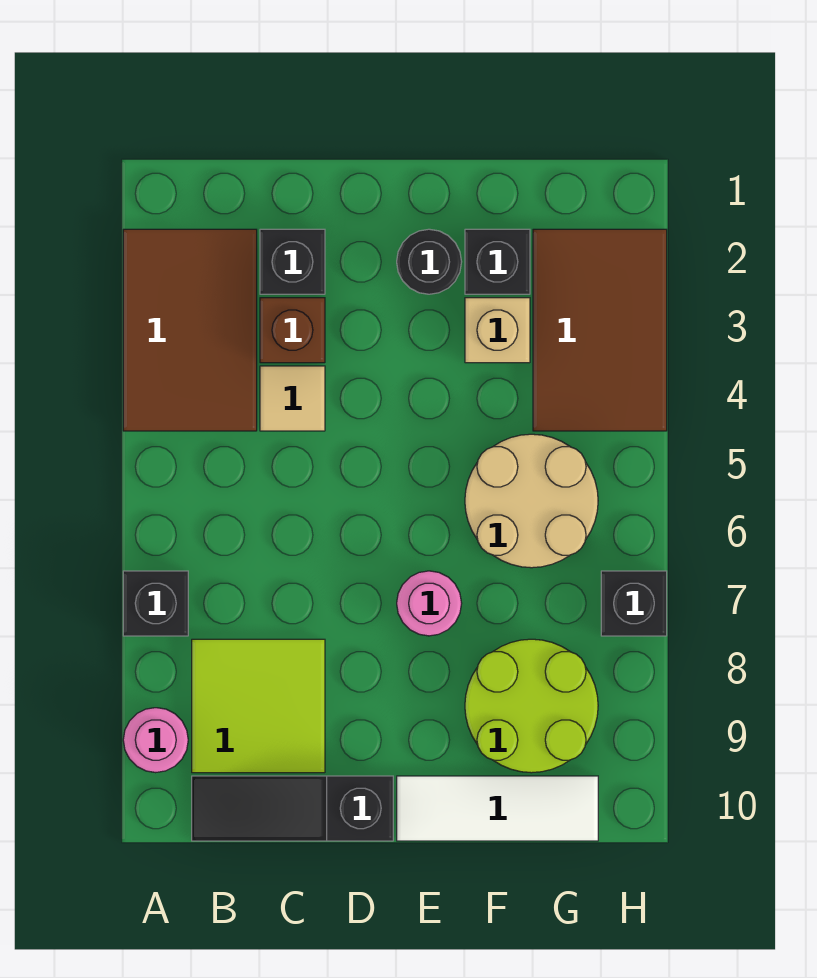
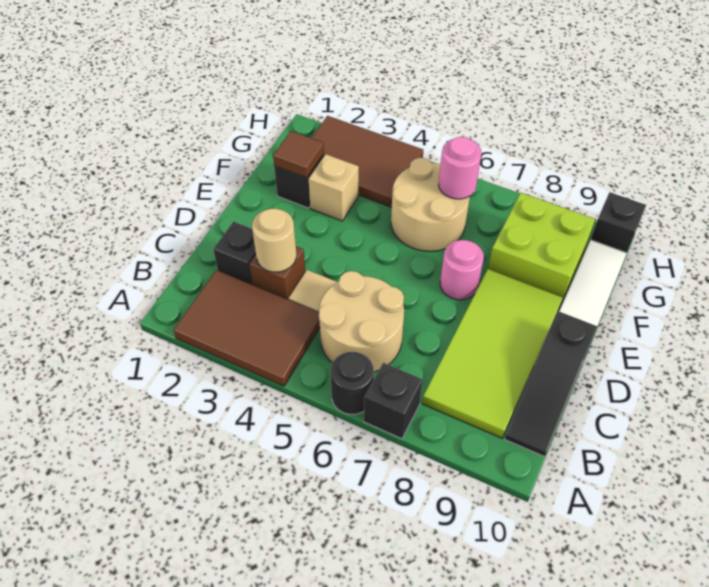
pink round brick A9 level 1 -> pink round brick G6 level 2
none -> tan round brick B5:C6 level 1
lime tile B8:C9 level 1 -> lime tile B8:E9 level 1
none -> tan round brick C3 level 2
black round brick E2 level 1 -> black round brick A6 level 1
none -> brown tile F2 level 2
lime round brick F8:G9 level 1 -> lime brick F8:G9 level 1
black brick H7 level 1 -> black brick H10 level 1

